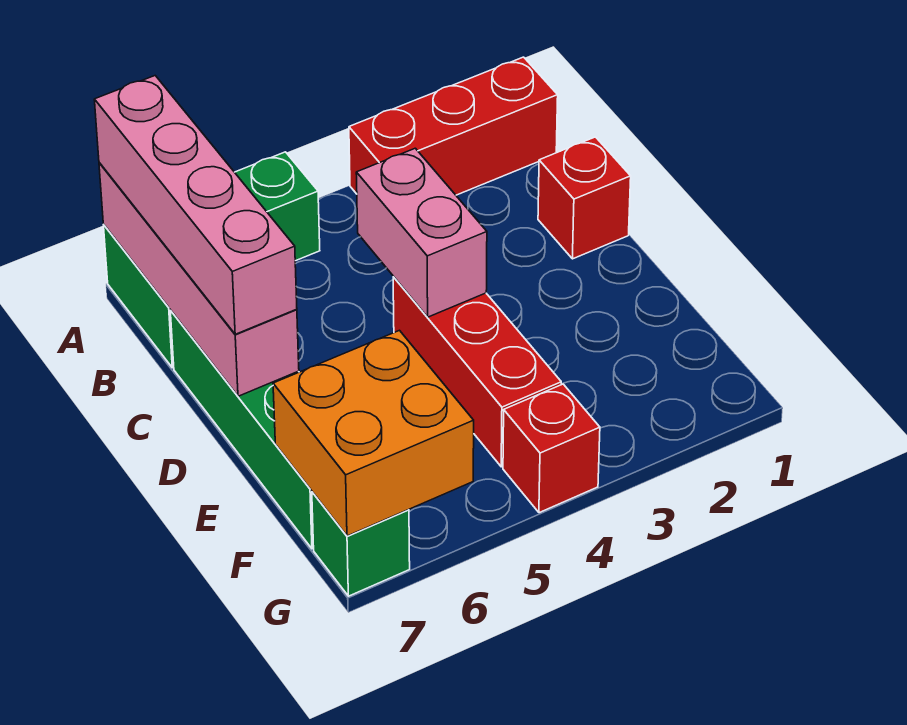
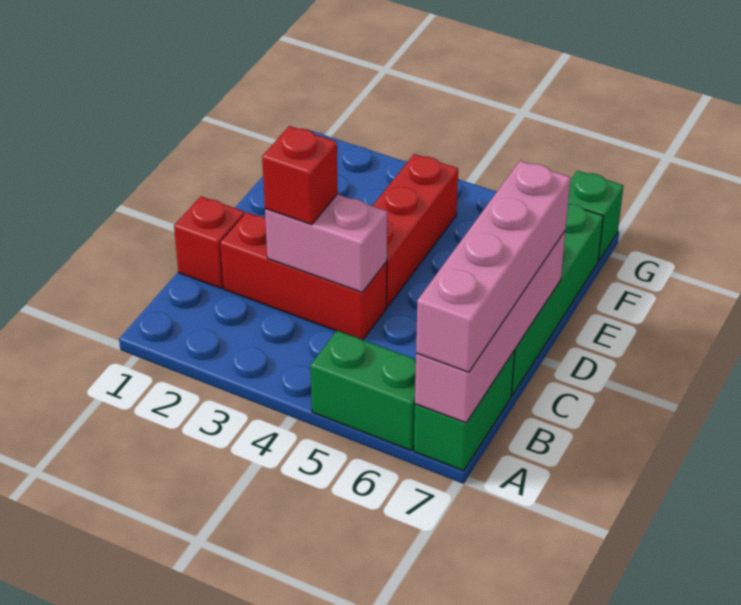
red brick A1:A3 level 1 -> red brick C2:C4 level 1
pink brick C4:D4 level 2 -> pink brick C3:C4 level 2
orange brick F6:G7 level 2 -> none
red brick G4 level 1 -> red brick C3 level 3

